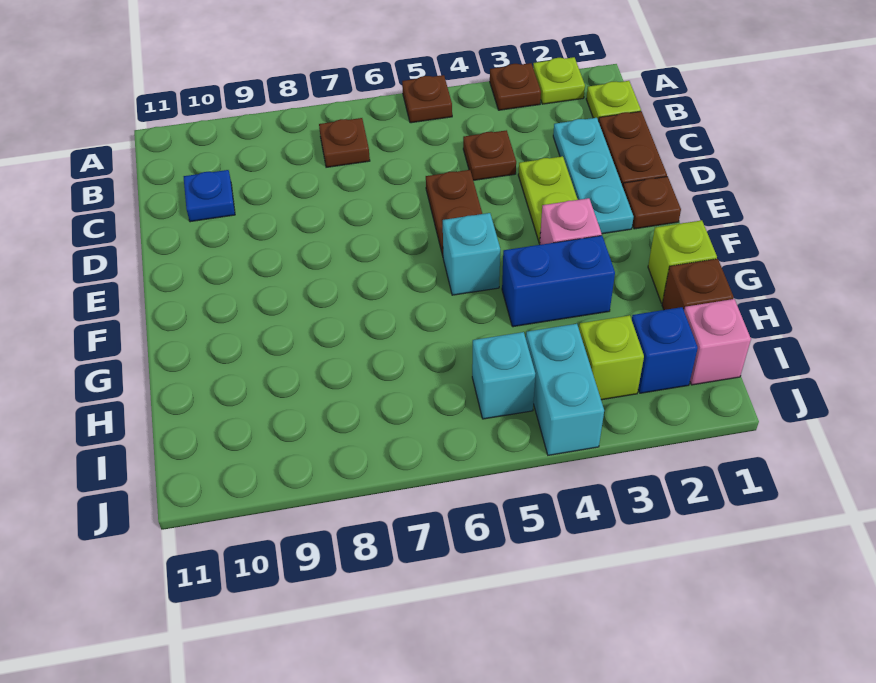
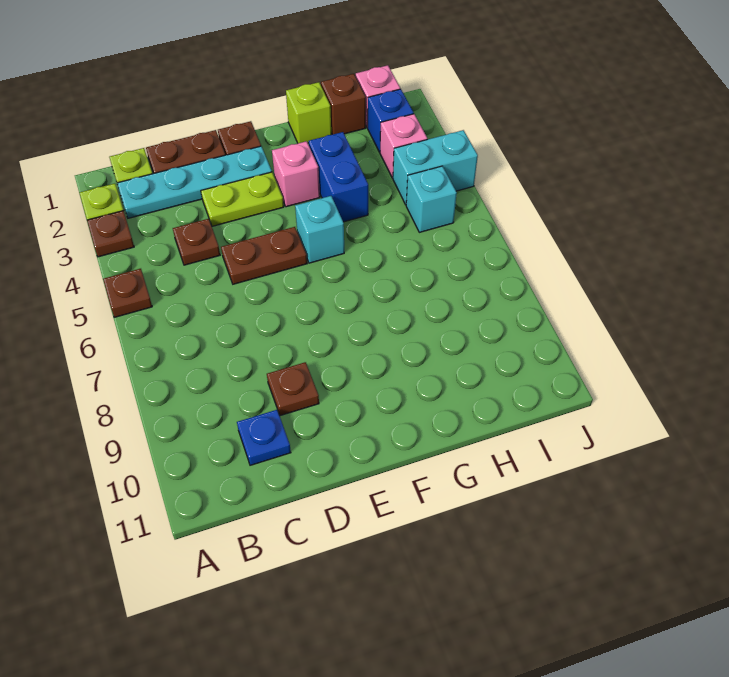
brown plate B7 level 1 -> brown plate D9 level 1
cyan plate C2:E2 level 1 -> cyan plate B2:E2 level 1
lime brick I3 level 1 -> pink brick I3 level 1

